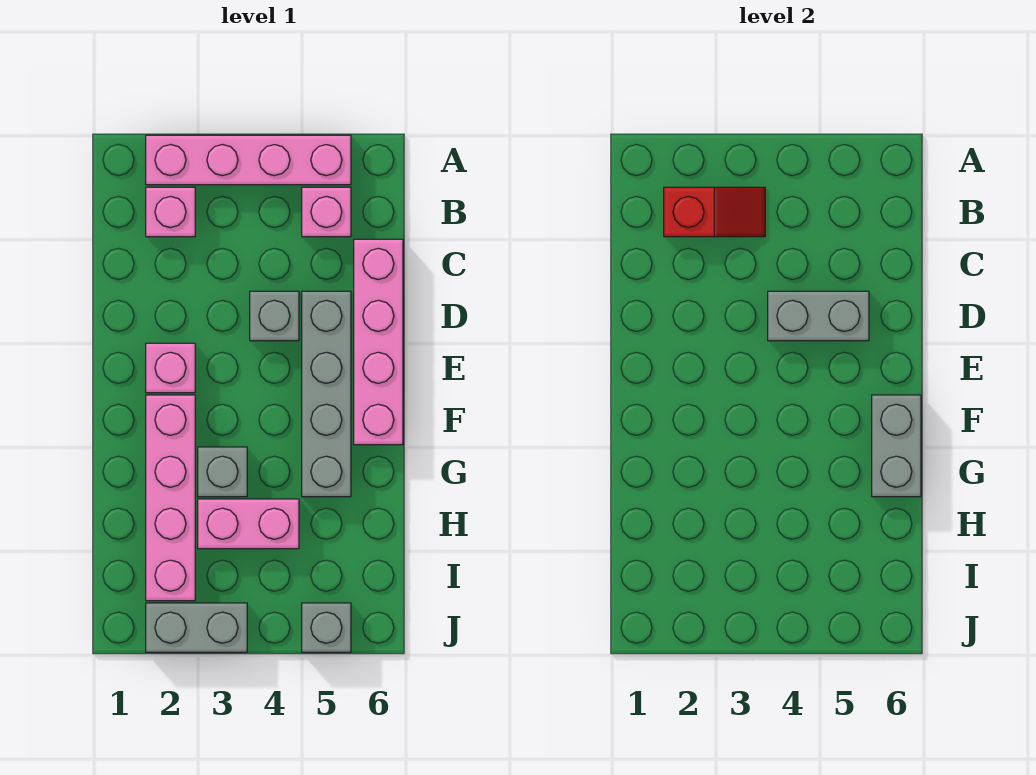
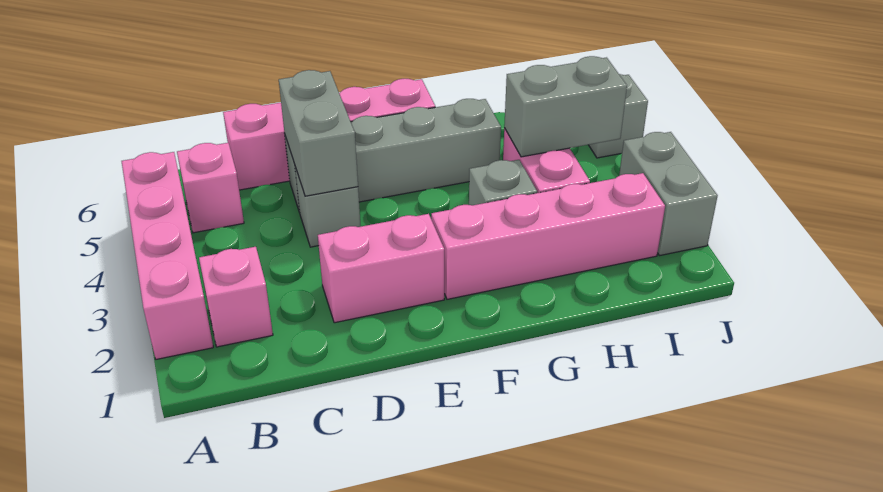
red slope B2:B3 level 2 top 2 -> none
pink brick E2 level 1 -> pink brick D2:E2 level 1
grey brick F6:G6 level 2 -> grey brick H4:I4 level 2

